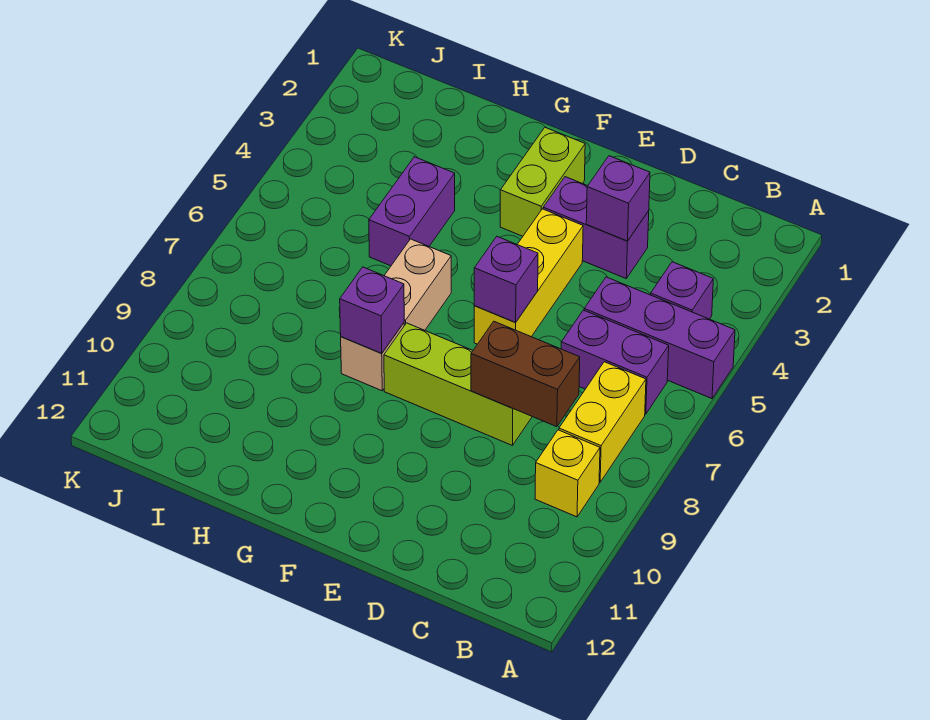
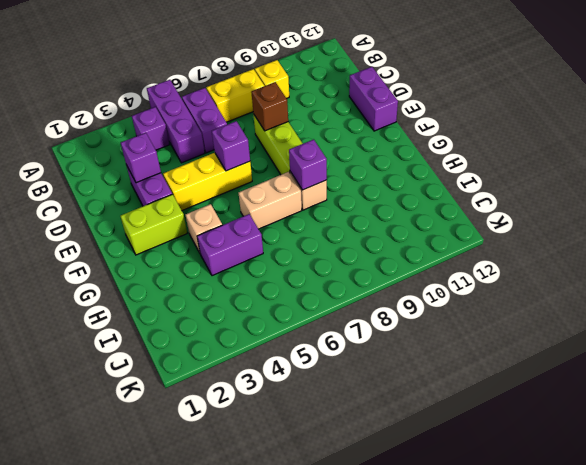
brown brick C8:D8 level 2 -> brown brick D8 level 2
none -> purple brick D12:E12 level 1
none -> tan brick G4 level 1

